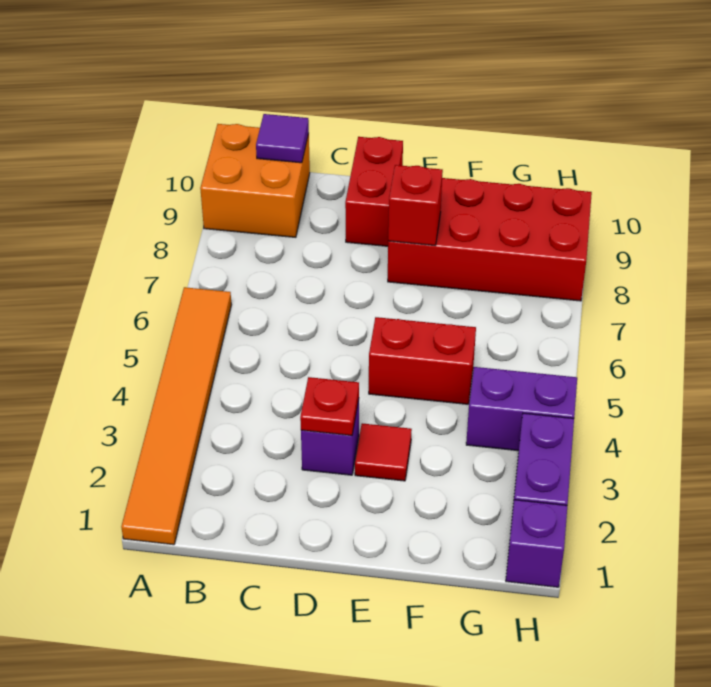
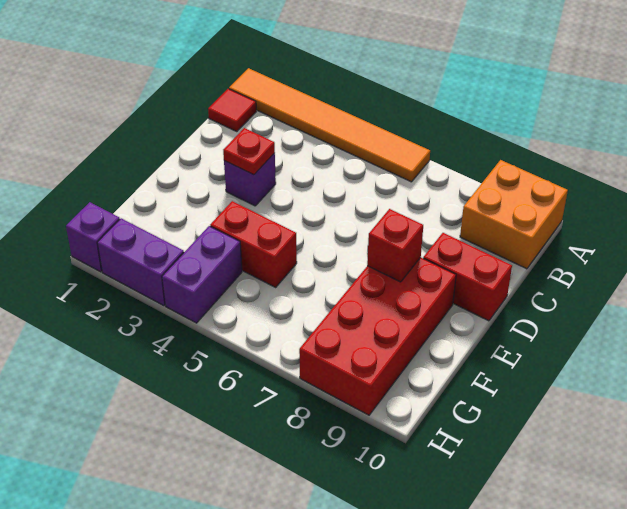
purple tile B10 level 2 -> none
red tile E3 level 1 -> red tile B1 level 1
red brick E5:F5 level 1 -> red brick F4:F5 level 1

